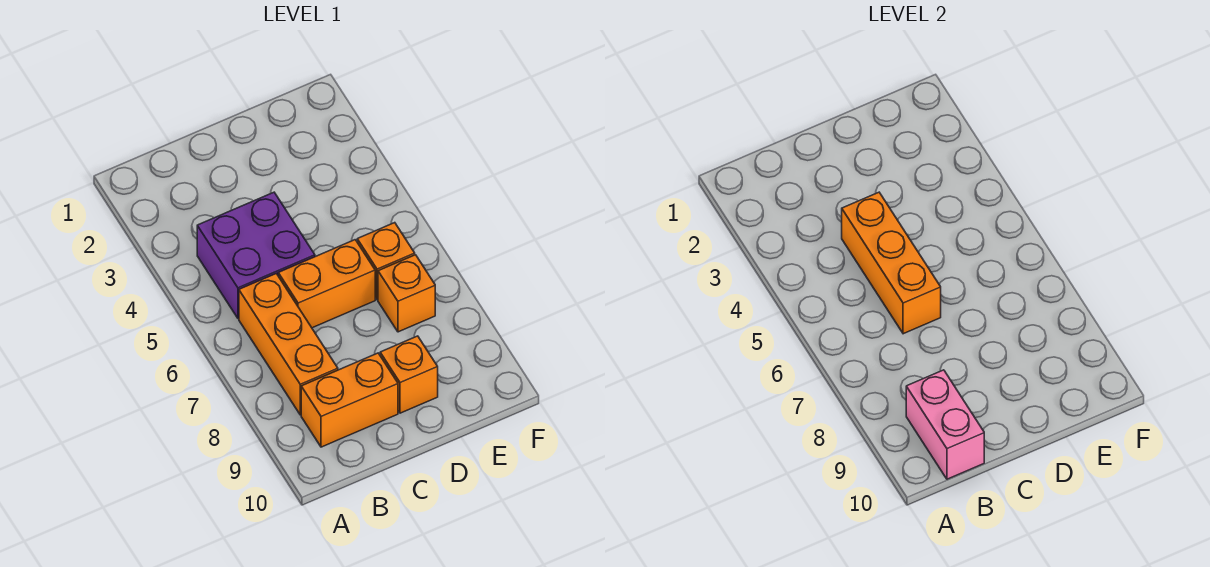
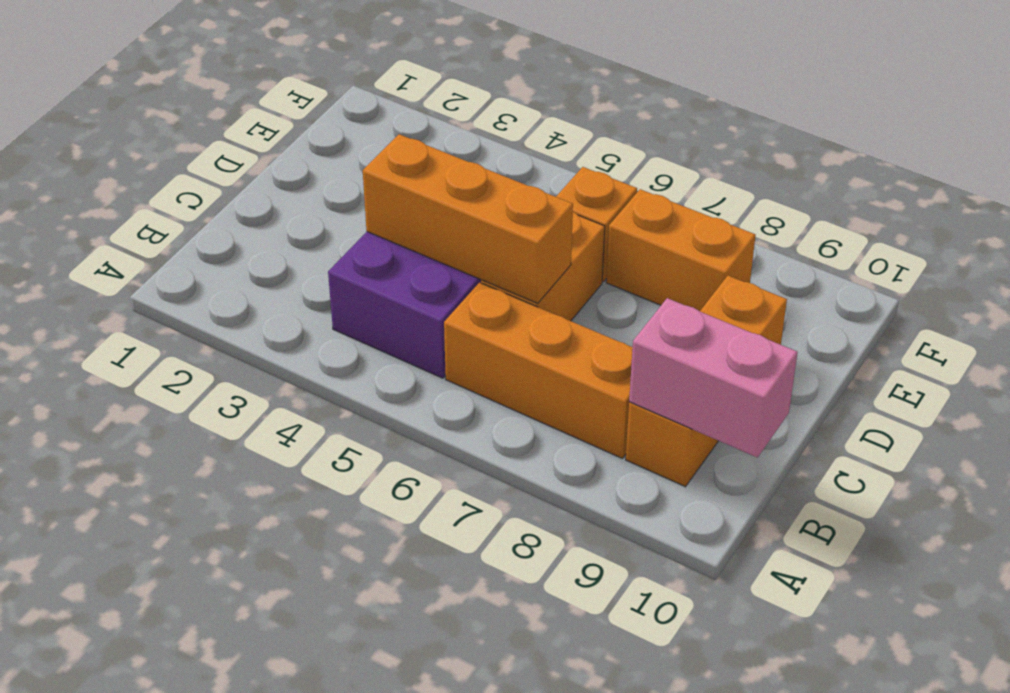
orange brick E7 level 1 -> orange brick E7:E8 level 1

